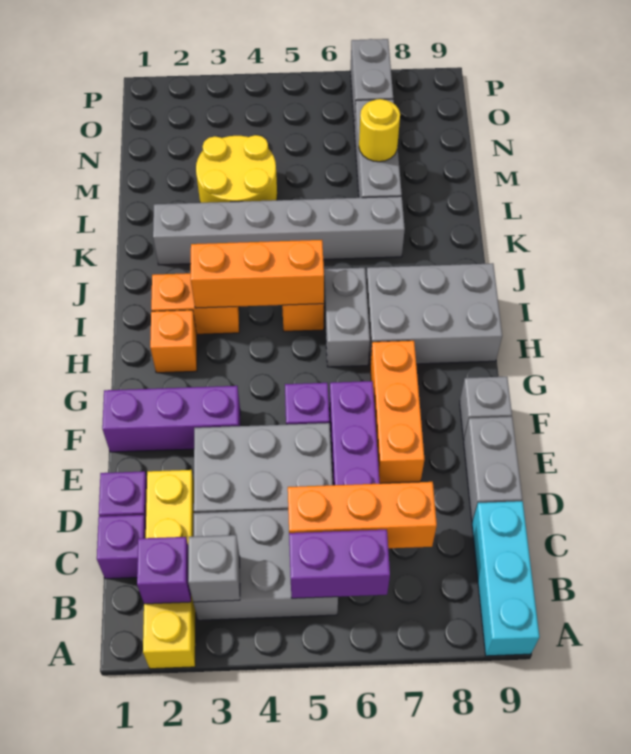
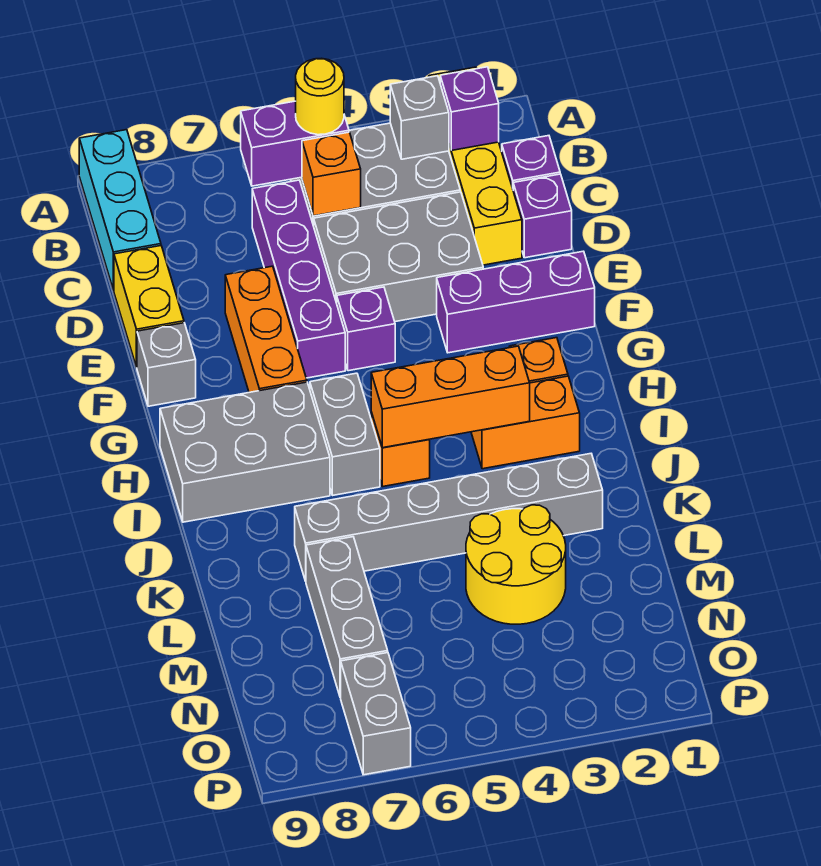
orange brick C5:C7 level 2 -> orange brick C5 level 2
grey brick D9:E9 level 1 -> yellow brick D9:E9 level 1
yellow round brick M7 level 2 -> yellow round brick B5 level 3

